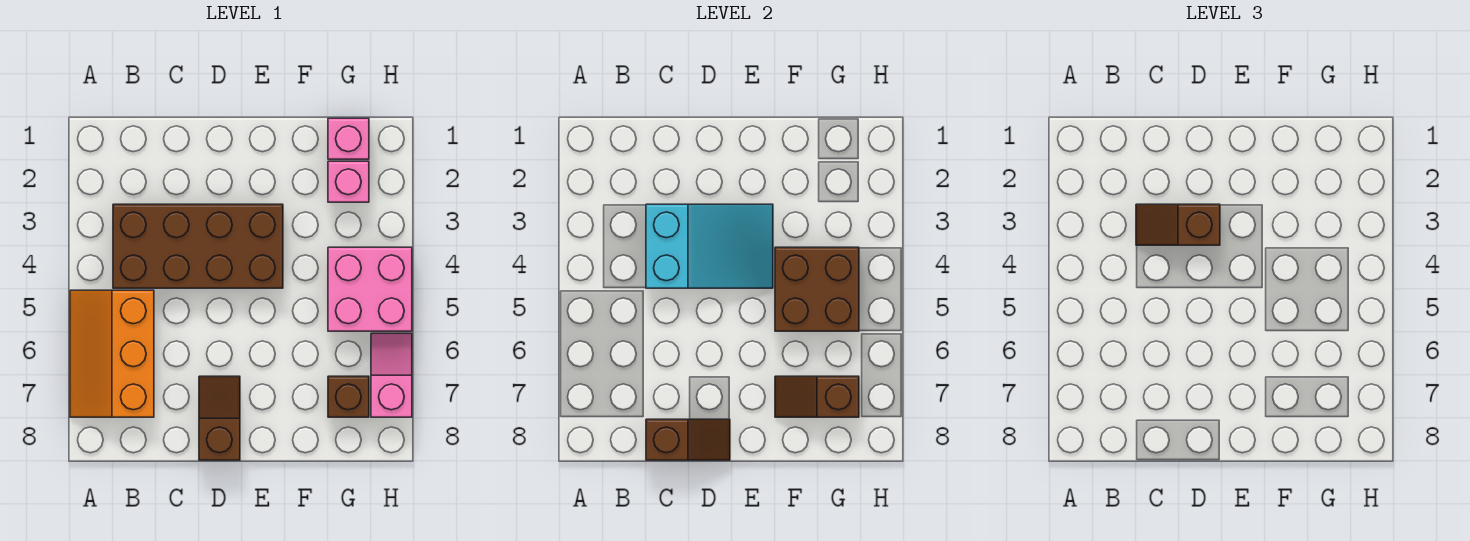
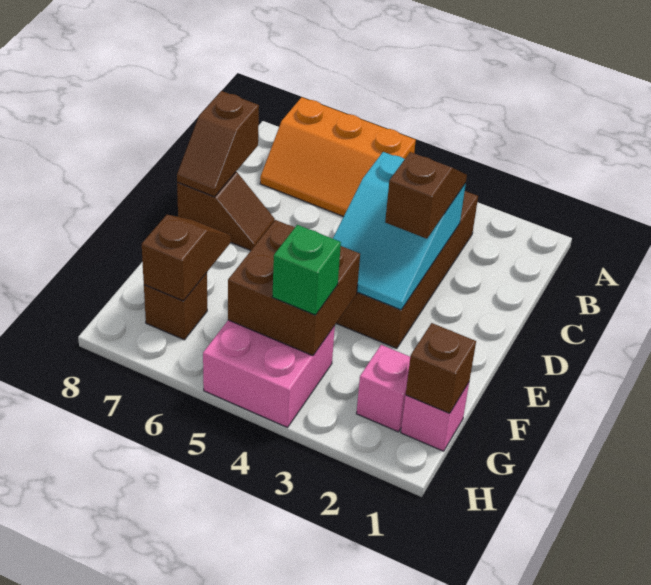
orange slope A5:B7 level 1 top B -> orange slope A5:B7 level 1 top A
none -> brown brick G1 level 2
none -> green brick G4 level 3
pink slope H6:H7 level 1 top 7 -> none

